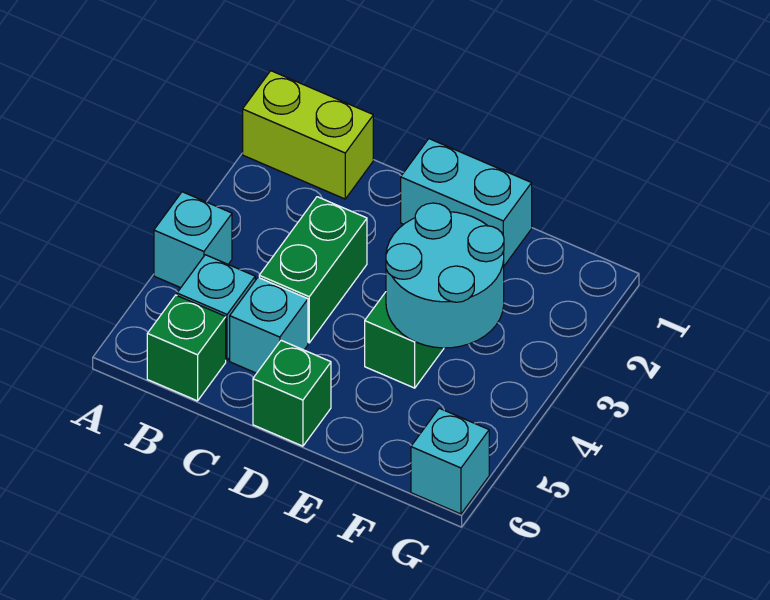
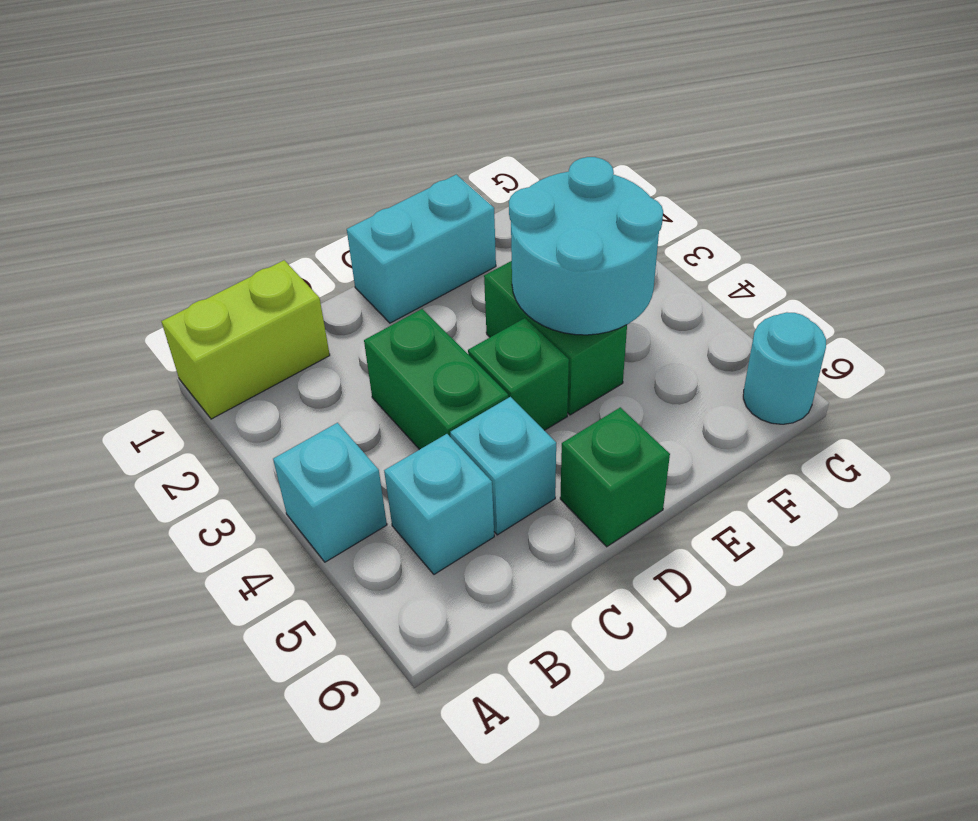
green brick B6 level 1 -> green brick D4 level 1
cyan brick G6 level 1 -> cyan round brick G6 level 1

